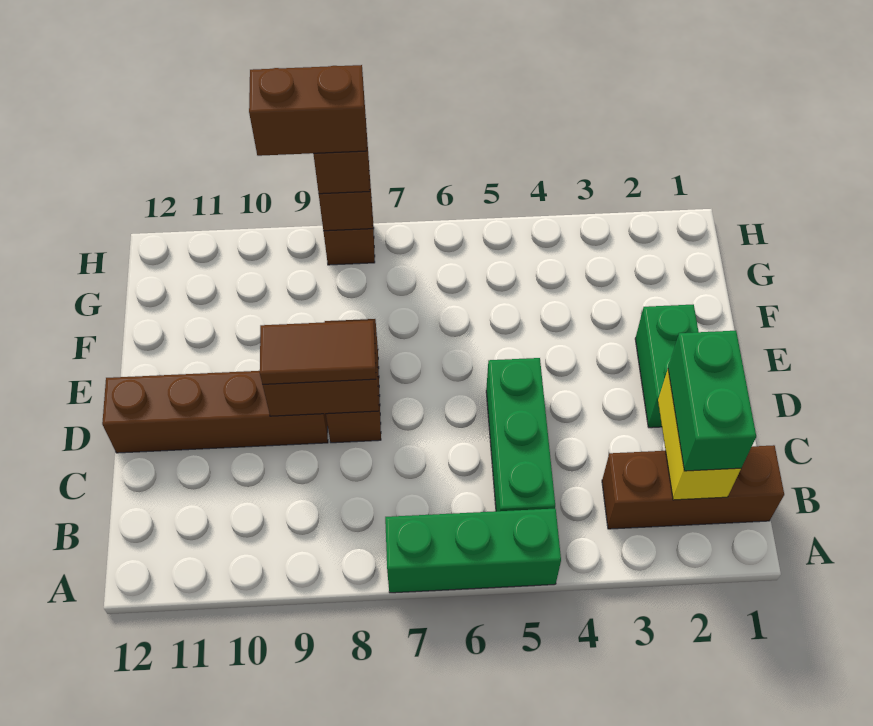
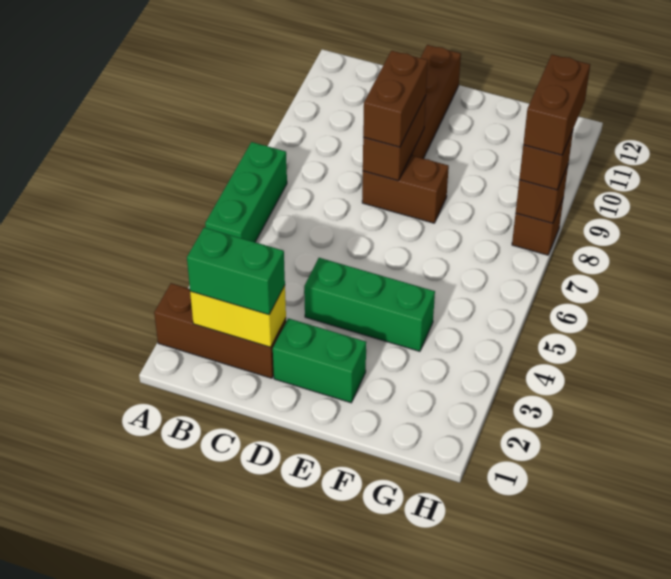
brown brick B1:B3 level 1 -> brown brick A2:C2 level 1
green brick B5:D5 level 1 -> green brick D4:F4 level 1
brown tile D8:D9 level 3 -> brown brick D8:D9 level 3

